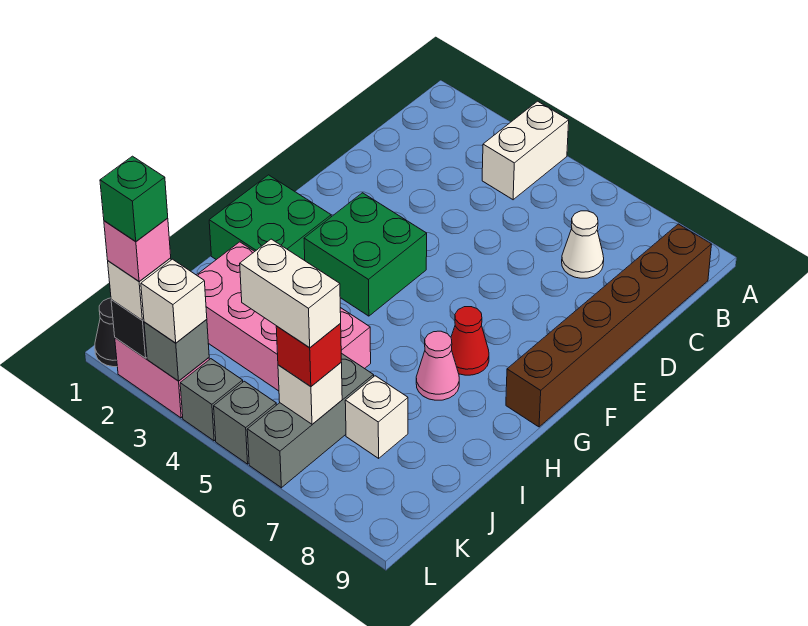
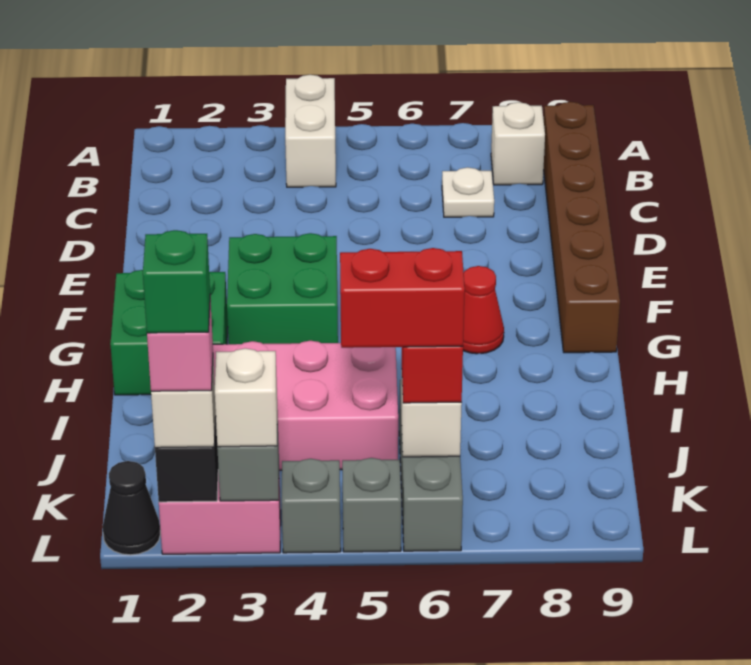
white cone C7 level 1 -> white plate C7 level 1
pink cone H7 level 1 -> none
white brick J7 level 1 -> white brick B8 level 1
white brick K5:K6 level 4 -> red brick K5:K6 level 4

